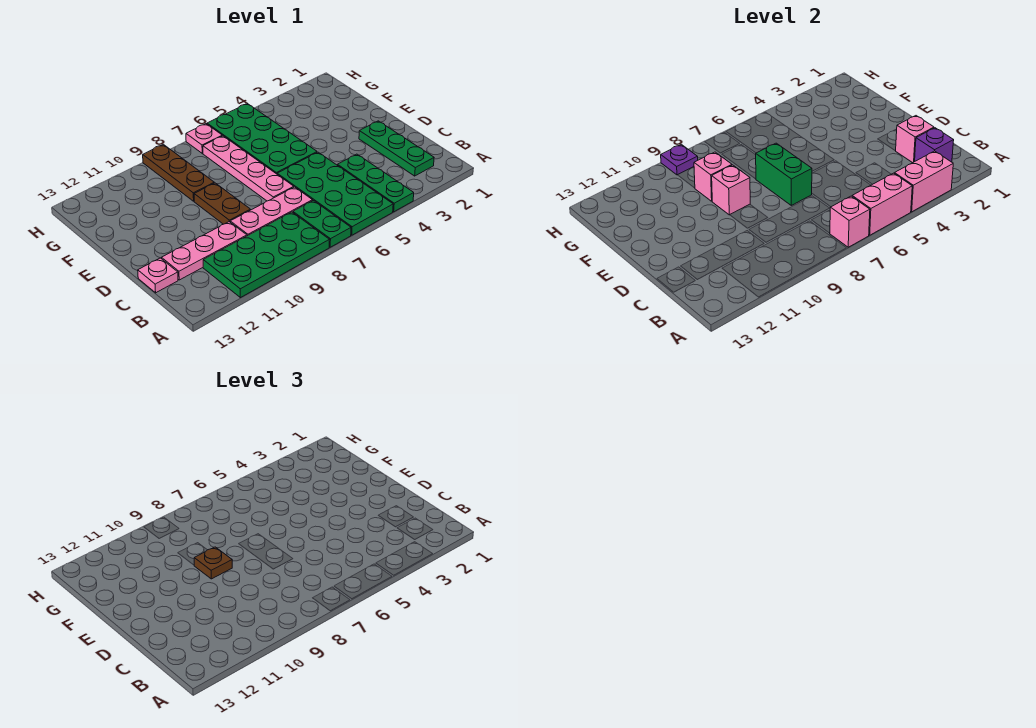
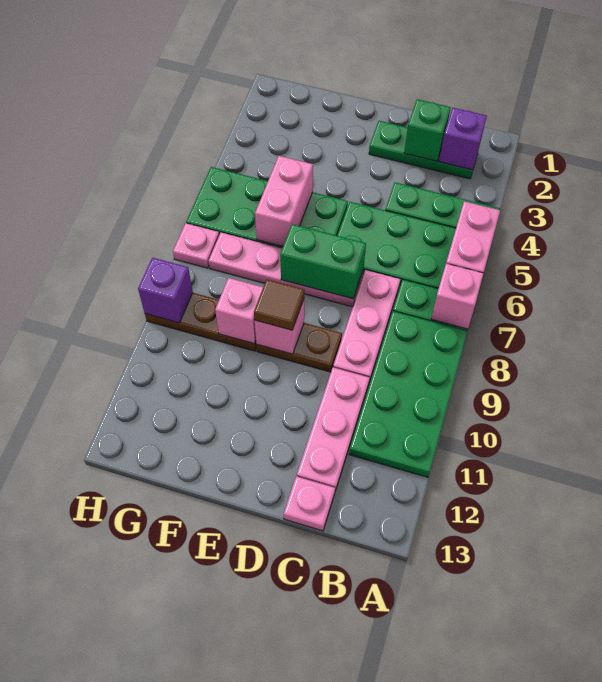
pink brick A3:A4 level 2 -> pink brick F5:F6 level 2
pink brick C2 level 2 -> green brick C2 level 2
brown plate E9 level 3 -> brown tile E9 level 3
purple plate H9 level 2 -> purple brick H9 level 2

